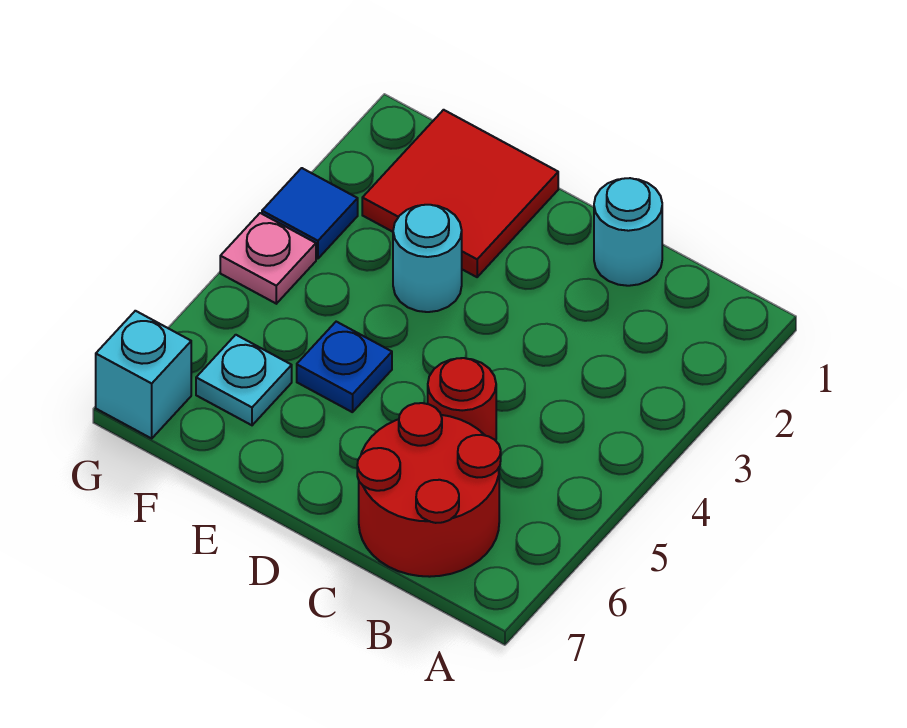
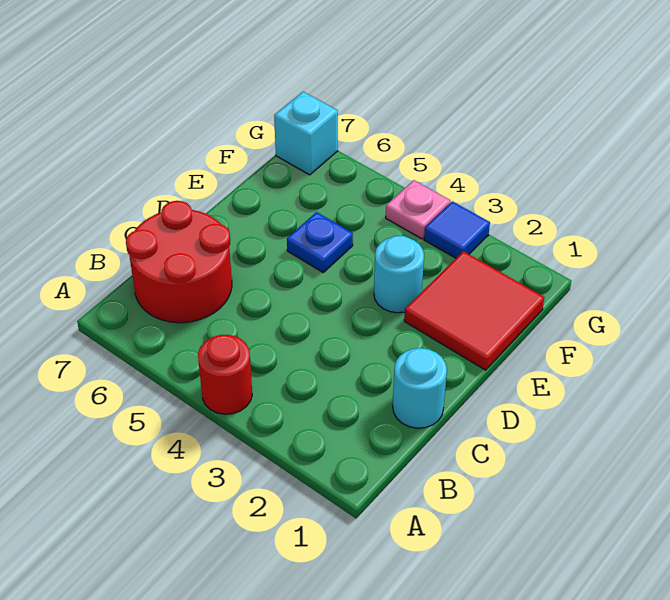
red round brick C5 level 1 -> red round brick A4 level 1
cyan plate F6 level 1 -> none

